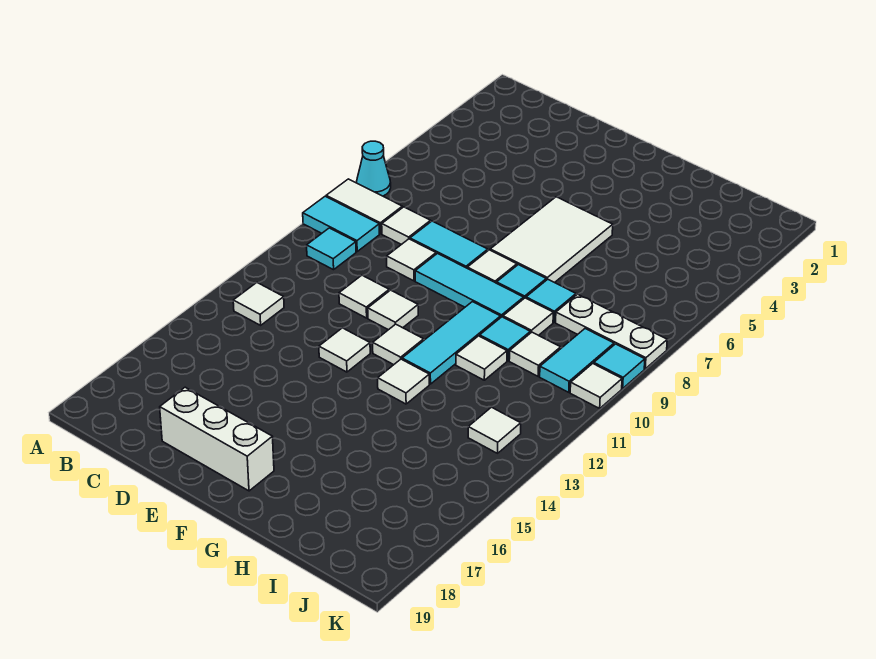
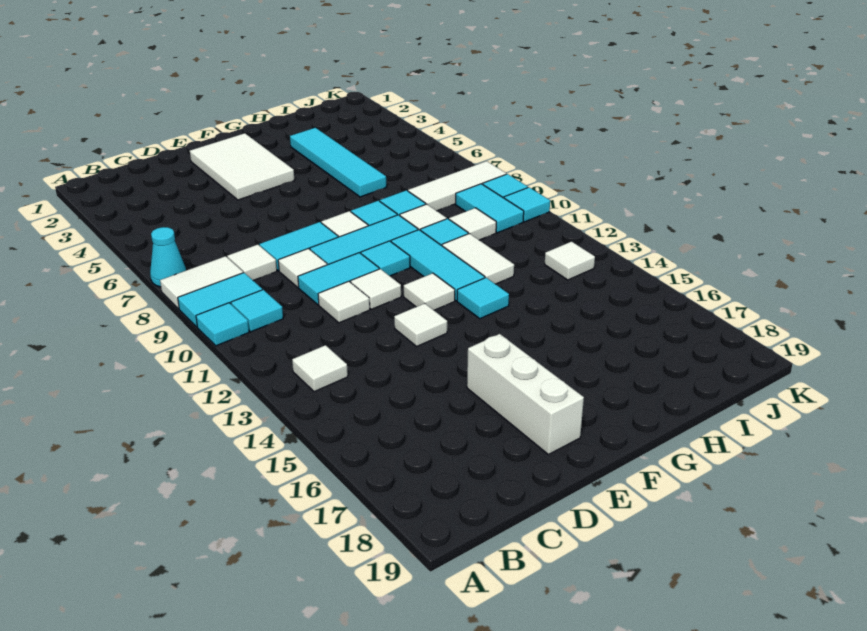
none -> cyan tile A10 level 1
none -> cyan tile D10:E10 level 1
white brick D18:F18 level 1 -> white brick E16:E18 level 1
white tile F5:G7 level 1 -> white tile E2:F4 level 1
none -> cyan tile F10 level 1
white tile G13 level 1 -> cyan tile G13 level 1
none -> cyan tile H3:H6 level 1
white tile H11 level 1 -> white tile H11:H12 level 1
white plate I8:K8 level 1 -> white tile I8:K8 level 1
white tile K10 level 1 -> cyan tile K10 level 1

